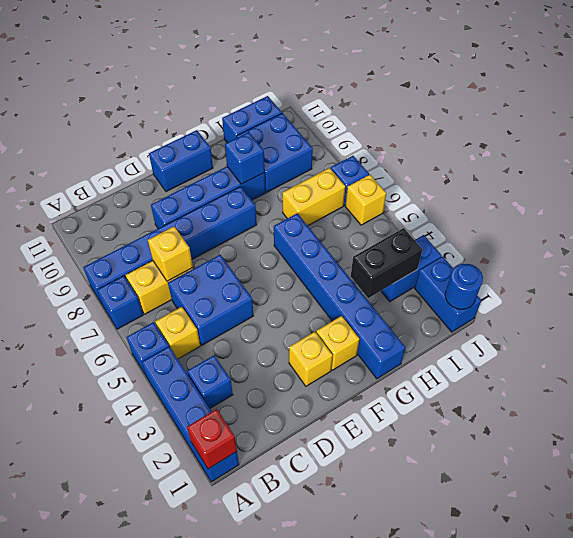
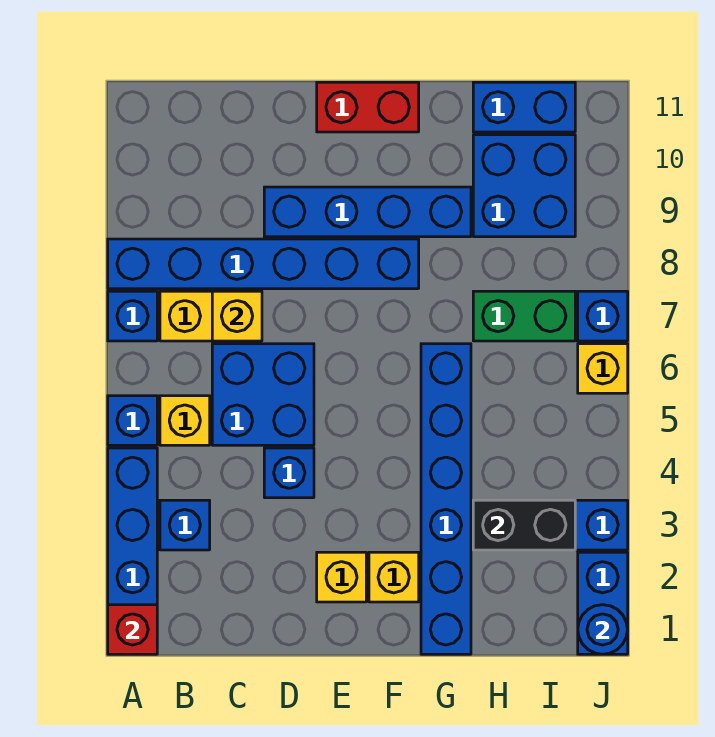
blue brick E11:F11 level 1 -> red brick E11:F11 level 1
blue brick G9 level 2 -> blue brick D4 level 1
yellow brick H7:I7 level 1 -> green brick H7:I7 level 1

